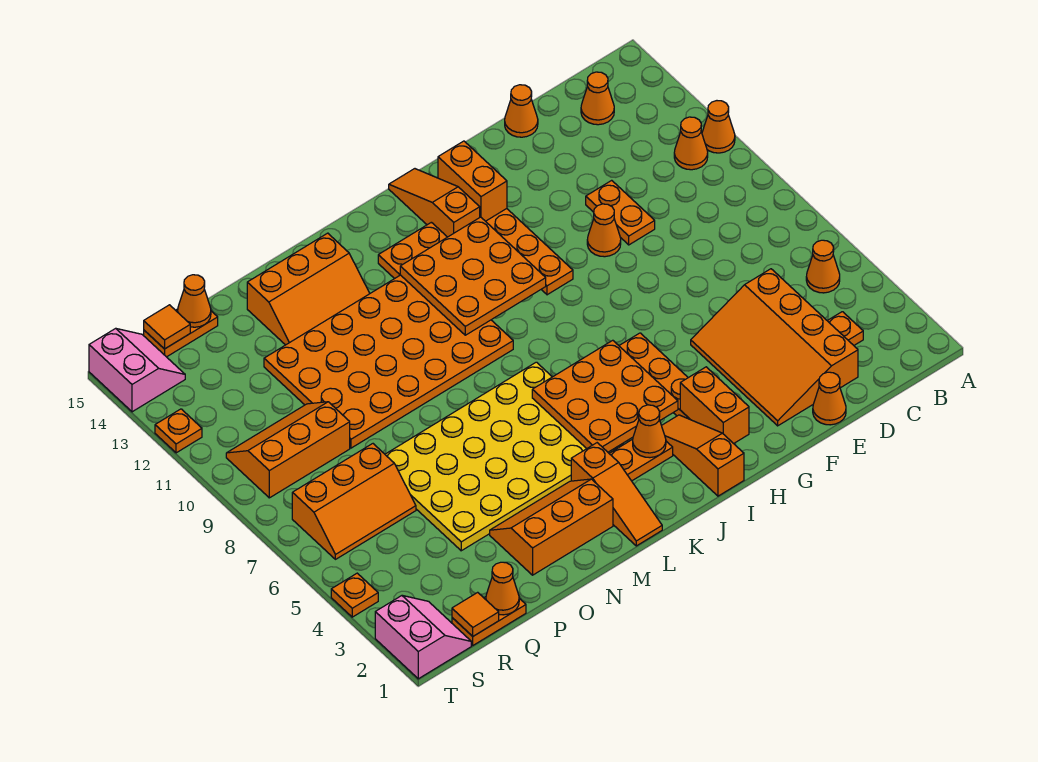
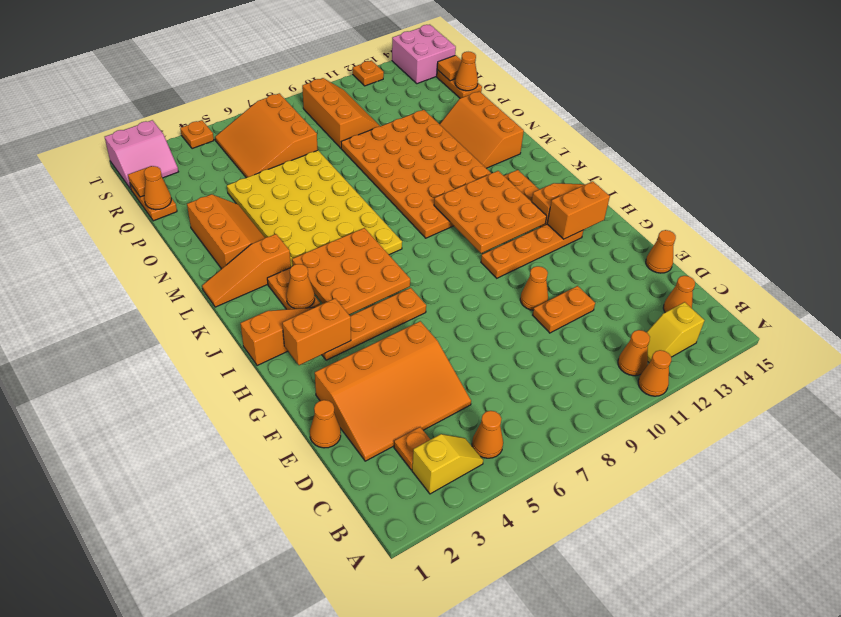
none -> yellow slope B3:B4 level 1 top 3
none -> yellow slope B12:B13 level 1 top 13
orange slope D2:F5 level 1 top D -> orange slope D2:F5 level 1 top F
orange slope Q6:S7 level 1 top 7 -> orange slope Q5:S7 level 1 top 7
pink slope S14:T15 level 1 top T -> pink brick S14:T15 level 1

